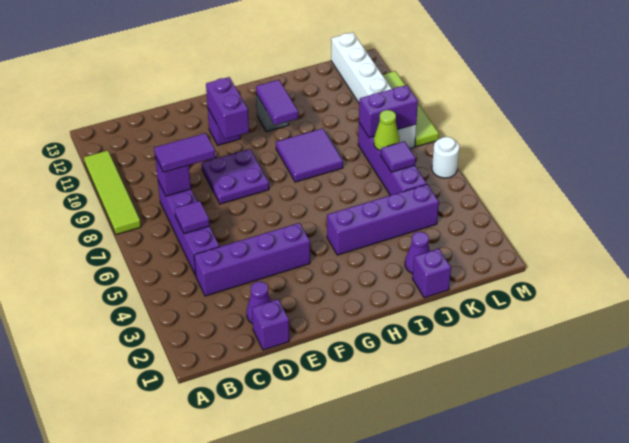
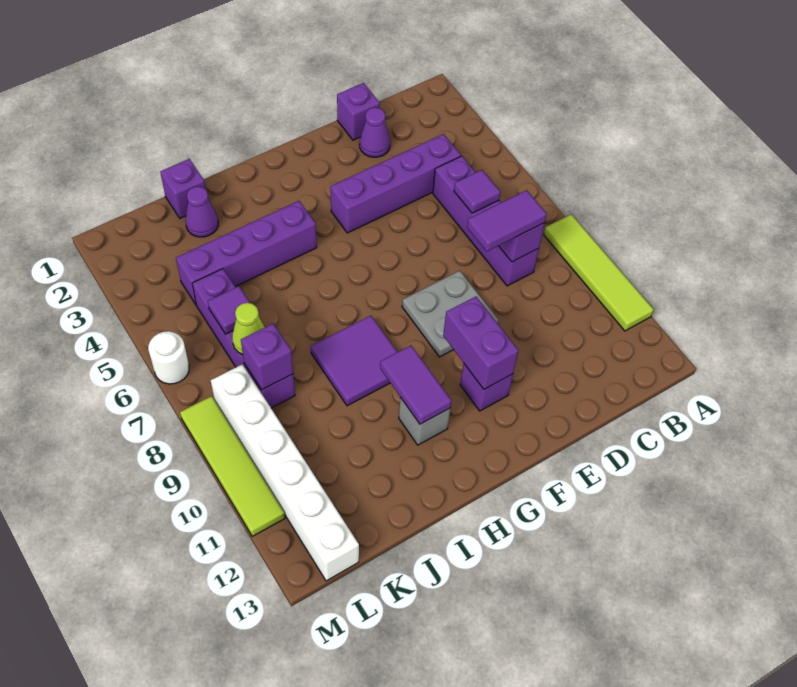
purple plate E8:F9 level 1 -> grey plate E8:F9 level 1
purple brick K8:L8 level 2 -> purple brick K8 level 2

